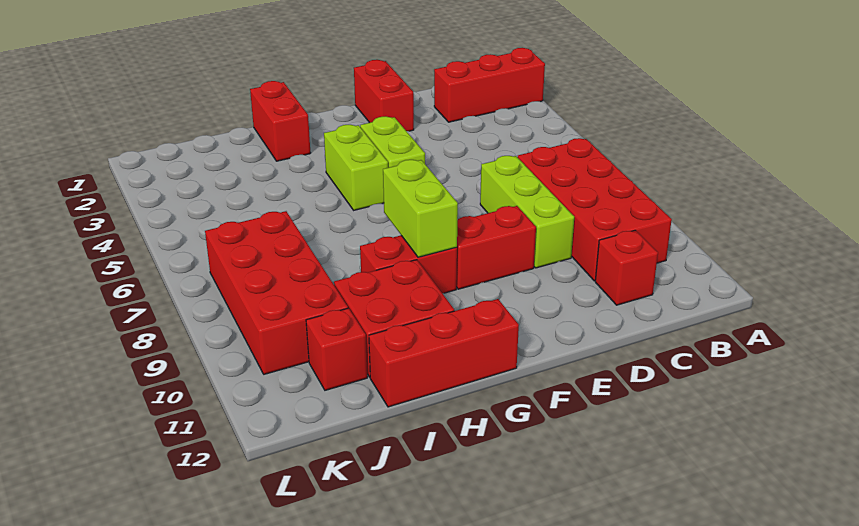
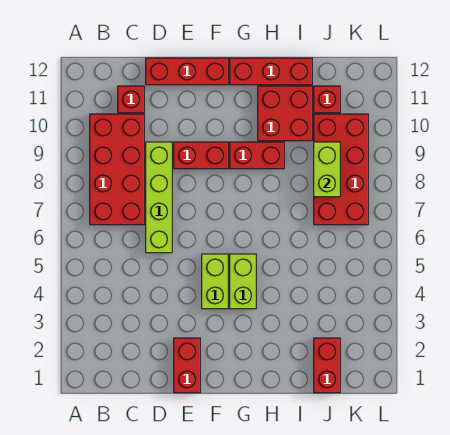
red brick A2:C2 level 1 -> red brick D12:F12 level 1
lime brick D7:D9 level 1 -> lime brick D6:D9 level 1
lime brick G8:G9 level 2 -> lime brick J8:J9 level 2
red brick H1:H2 level 1 -> red brick J1:J2 level 1

